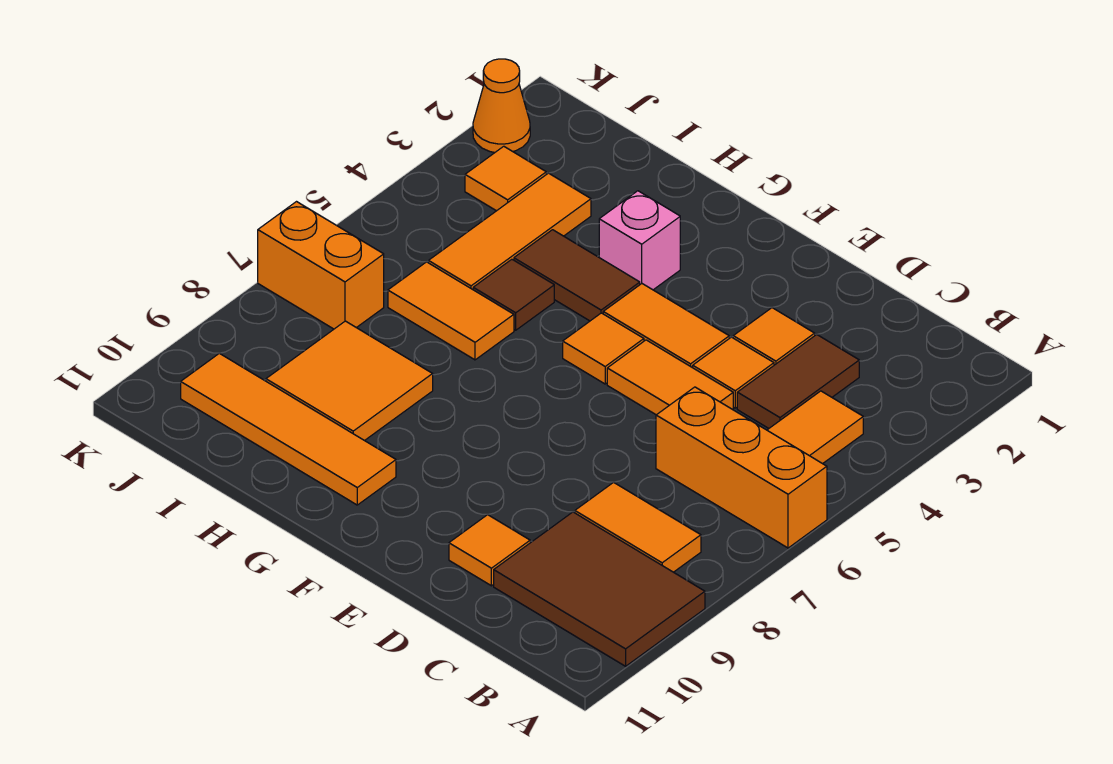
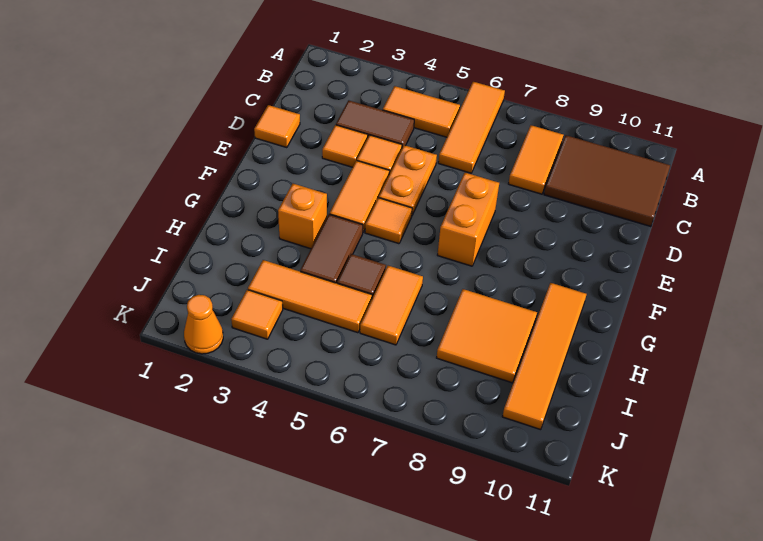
orange brick A6:C6 level 1 -> orange tile A6:C6 level 1
brown tile A9:C10 level 1 -> brown tile B9:C11 level 1
orange tile D5:E5 level 1 -> orange plate D5:E5 level 1
orange tile D10 level 1 -> orange tile D1 level 1
pink brick G3 level 1 -> orange brick G3 level 1
orange brick J7:K7 level 1 -> orange brick E7:F7 level 1

